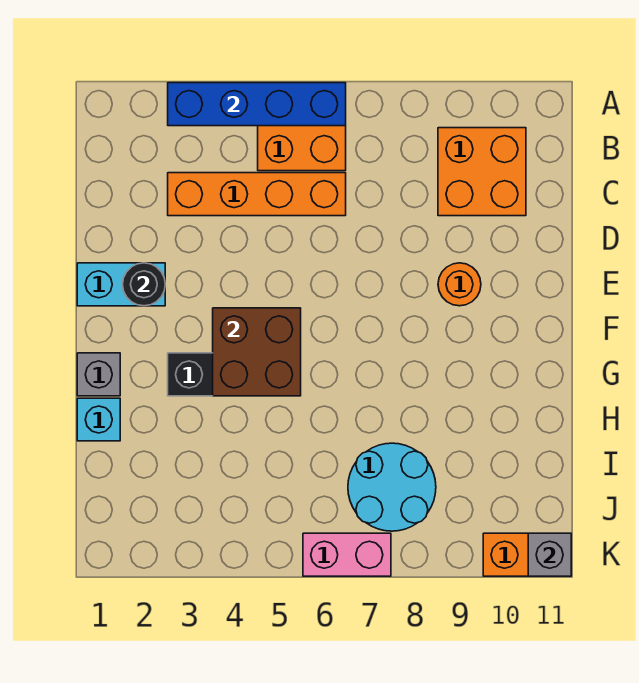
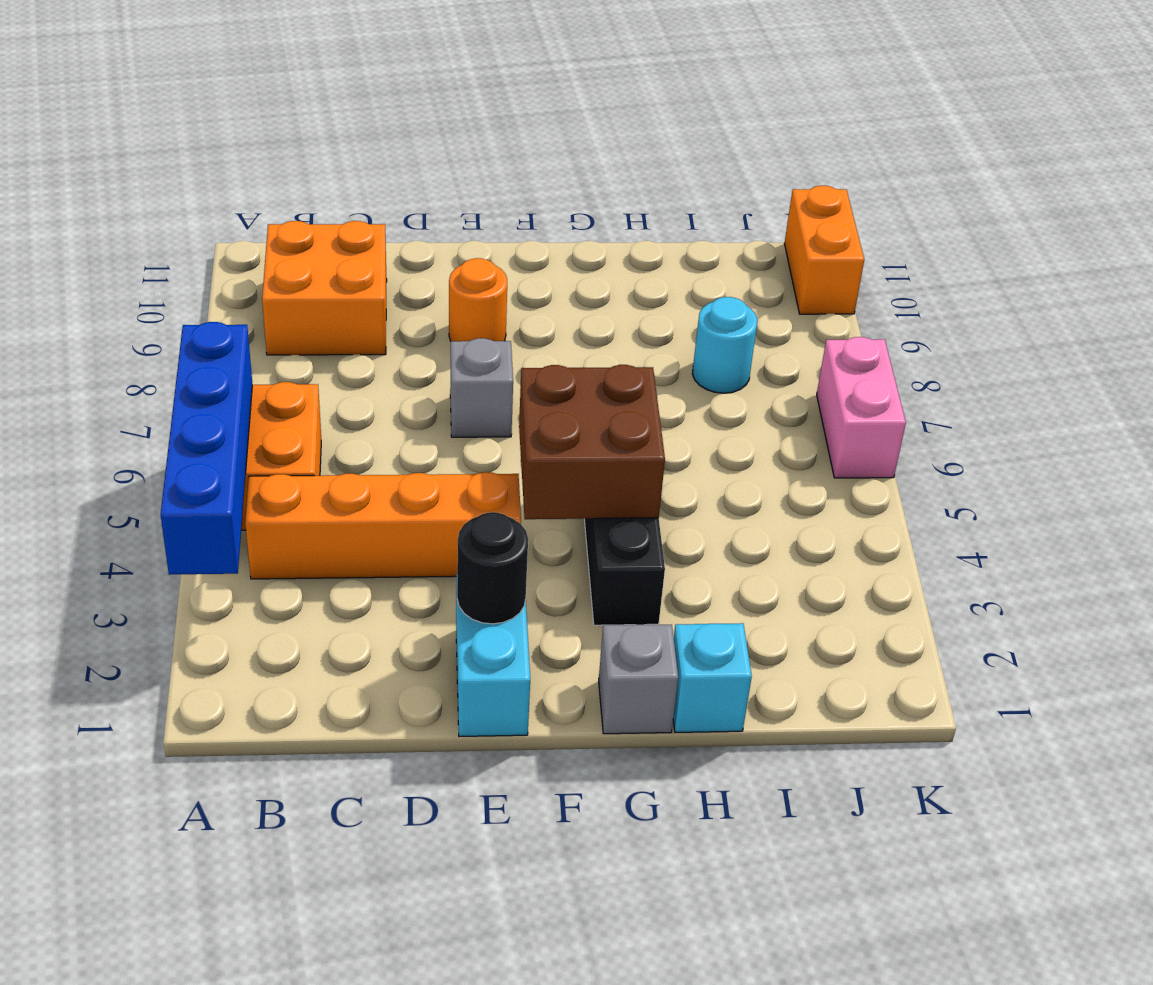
orange brick C3:C6 level 1 -> orange brick B4:E4 level 1
cyan round brick I7:J8 level 1 -> cyan round brick I8 level 1
grey brick K11 level 2 -> grey brick E7 level 1

